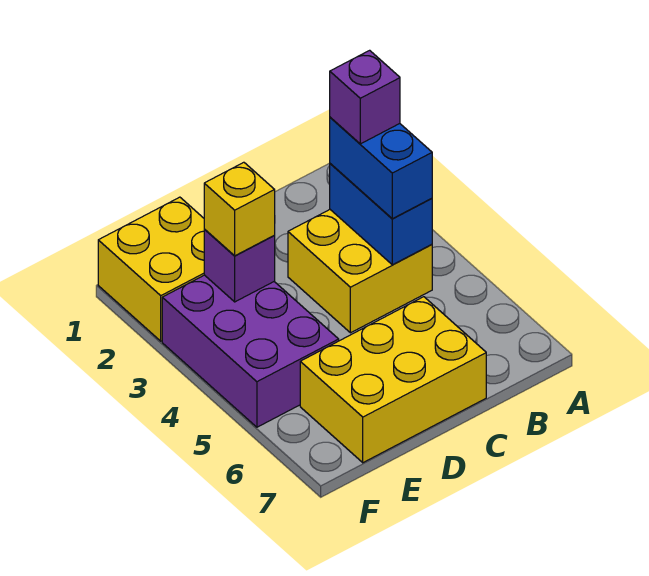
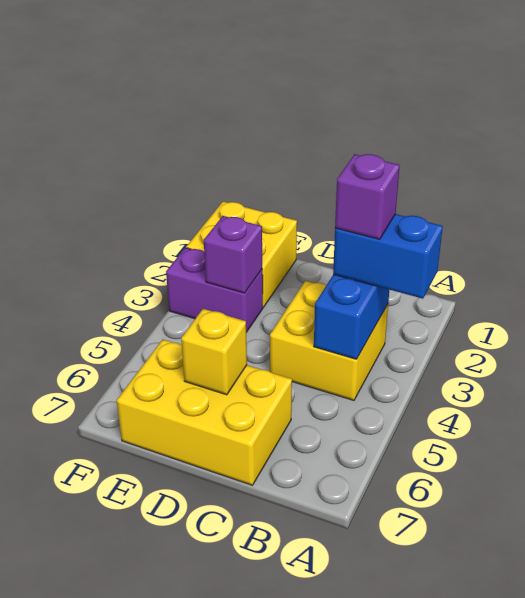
blue brick B3:B4 level 3 -> blue brick A3:B3 level 3
purple brick E3:F5 level 1 -> purple brick E3:F3 level 1
yellow brick E3 level 3 -> yellow brick D6 level 2

